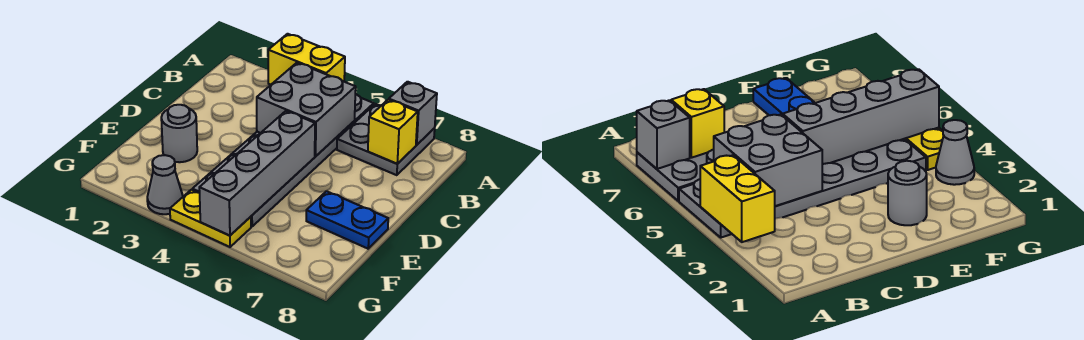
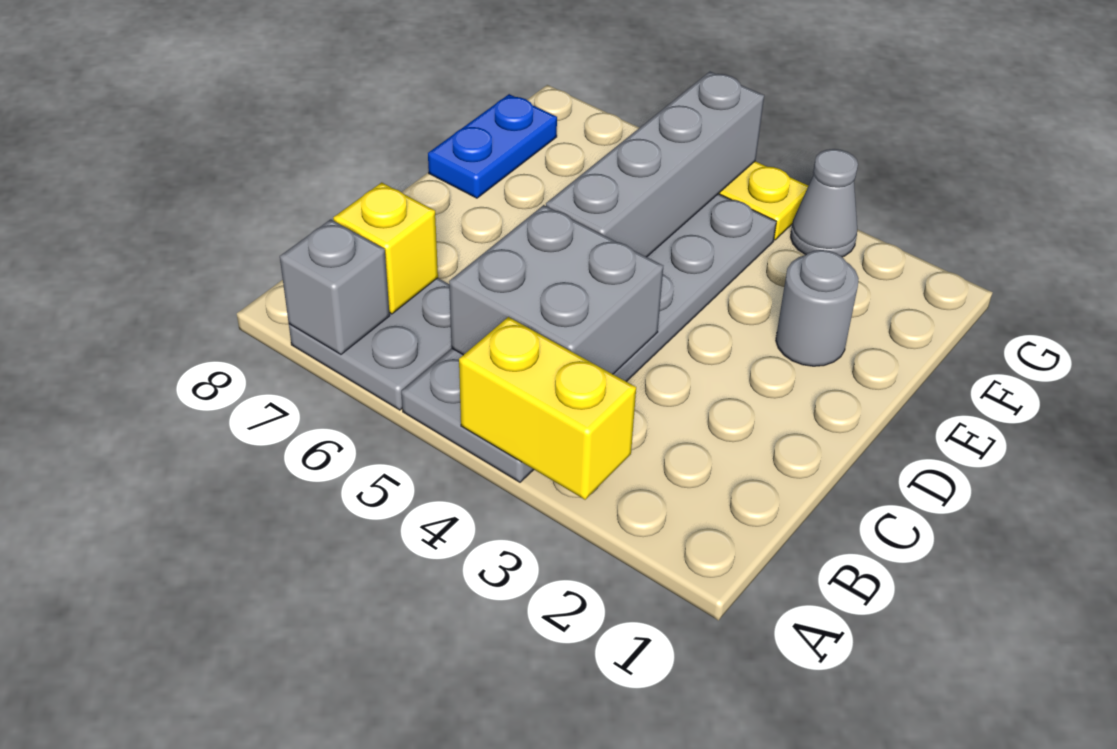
blue plate E7:E8 level 1 -> blue plate E8:F8 level 1

